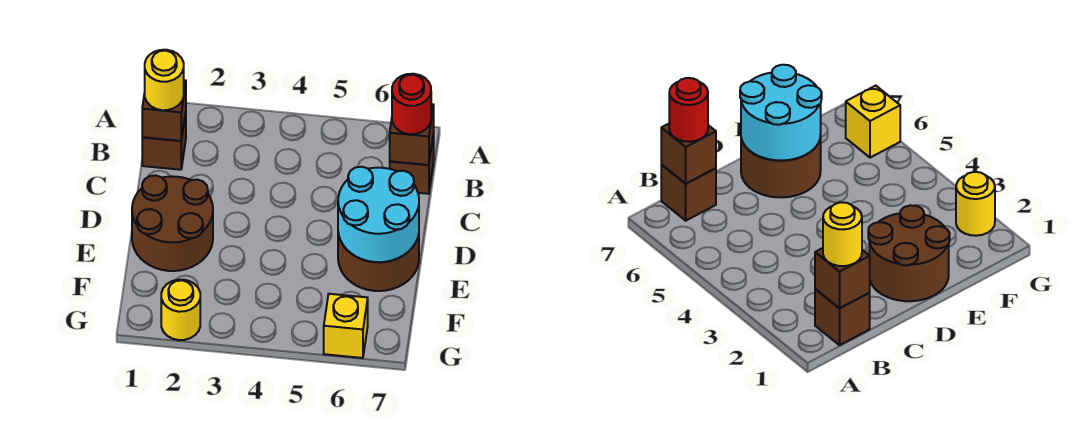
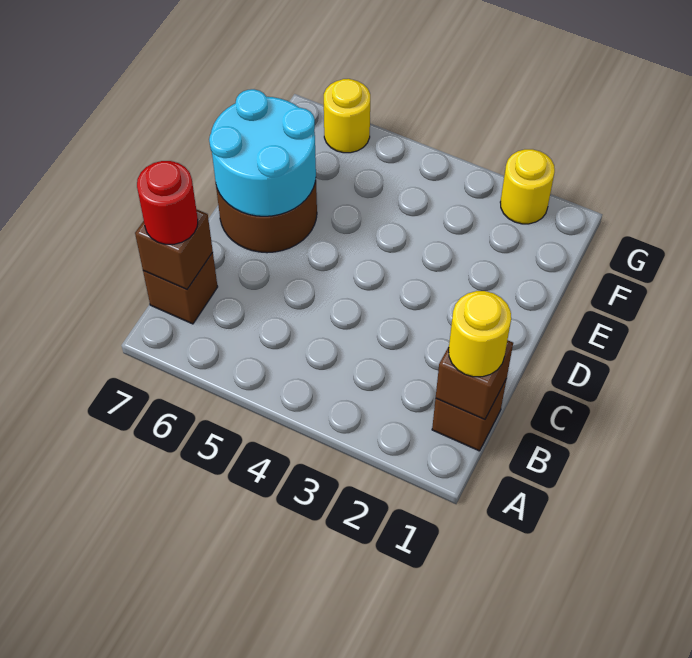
brown round brick D1:E2 level 1 -> none
yellow brick G6 level 1 -> yellow round brick G6 level 1

